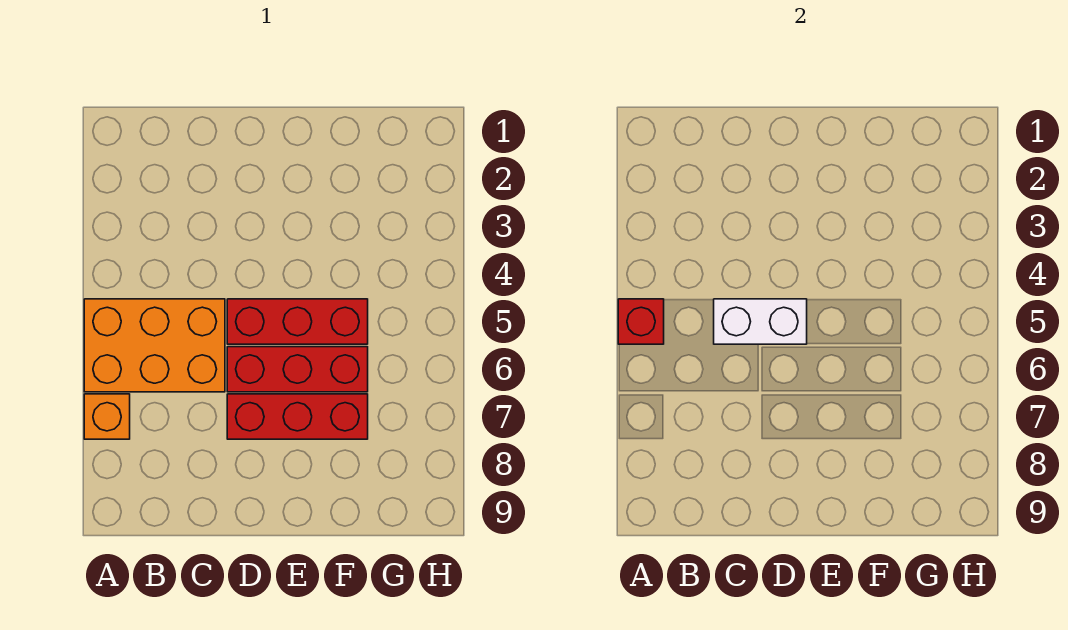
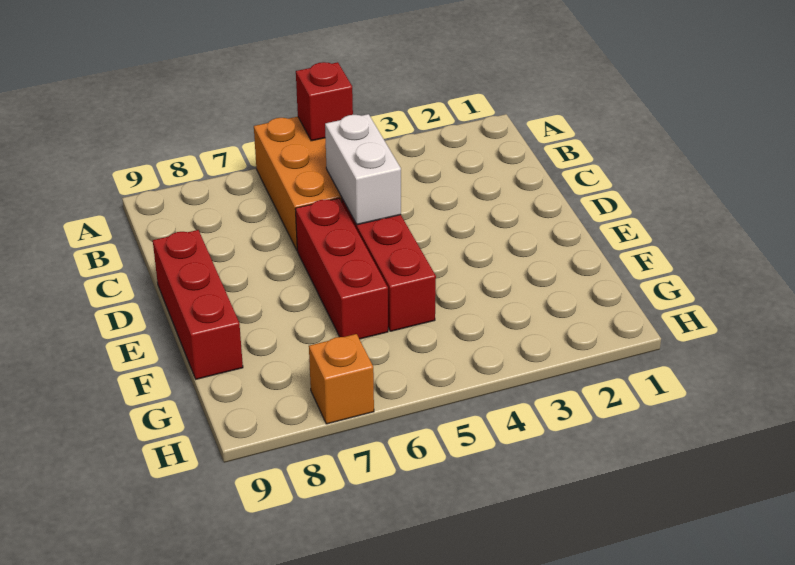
orange brick A7 level 1 -> orange brick H7 level 1
red brick D7:F7 level 1 -> red brick D9:F9 level 1

